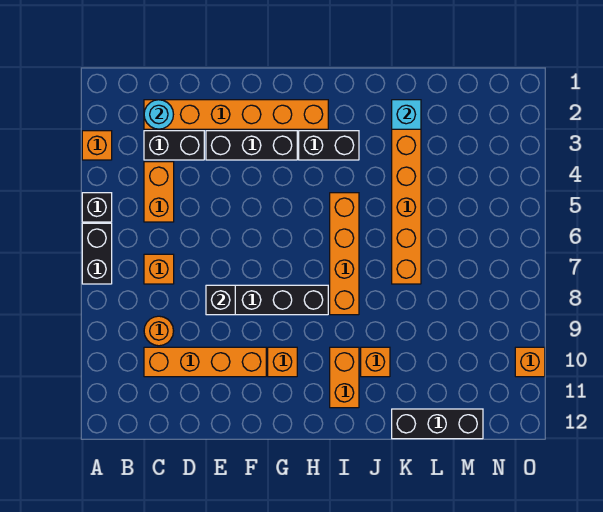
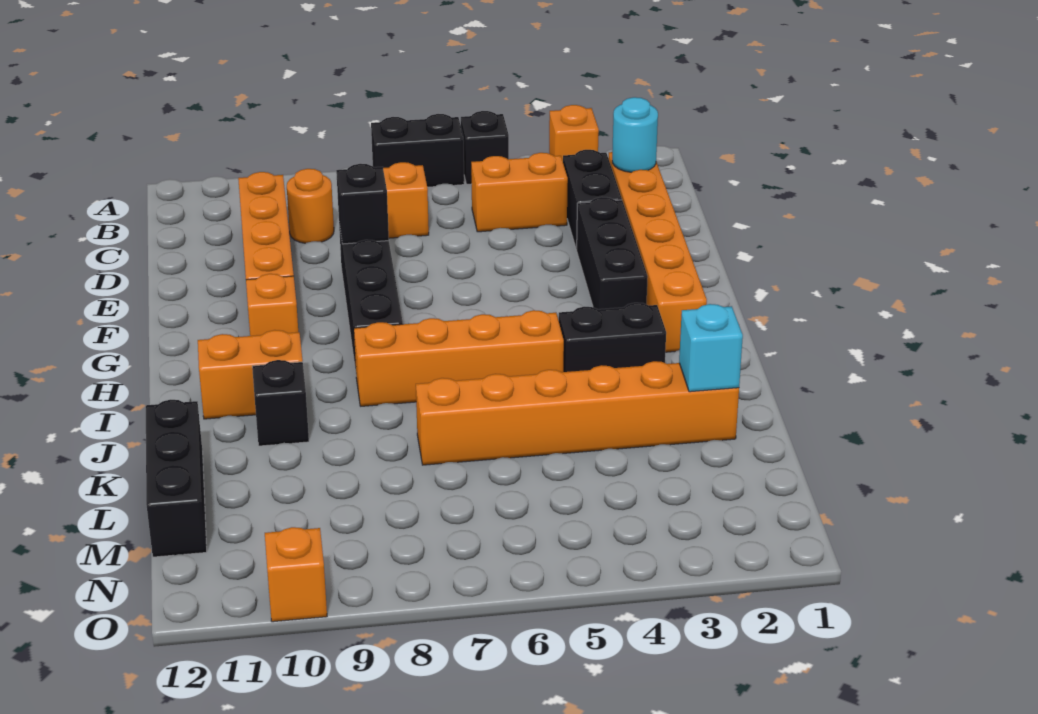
black brick H3:I3 level 1 -> black brick I3:I4 level 1
orange brick J10 level 1 -> black brick J10 level 1

